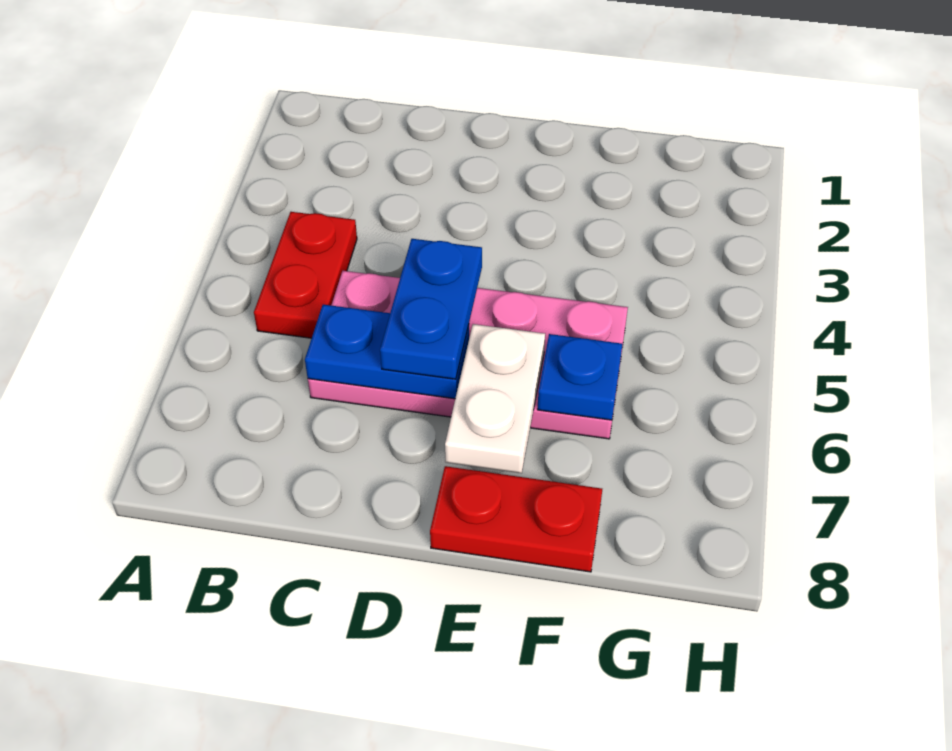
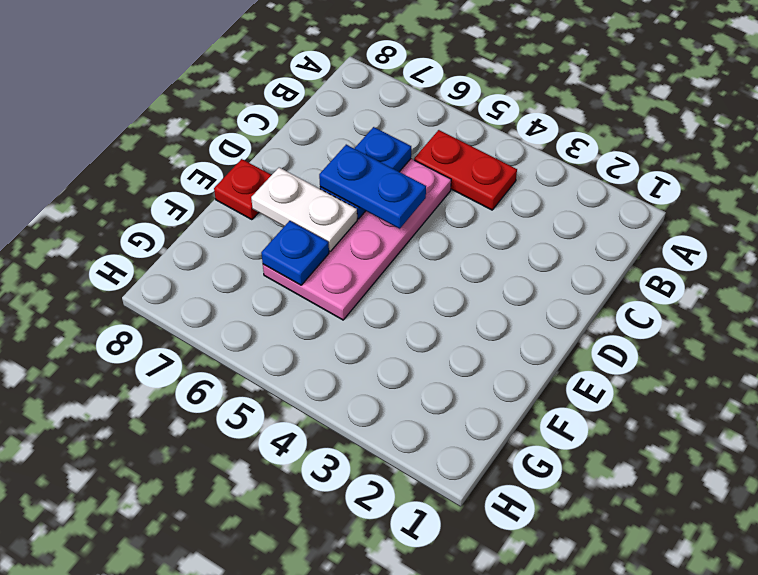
red plate E8:F8 level 1 -> red plate E8 level 1

